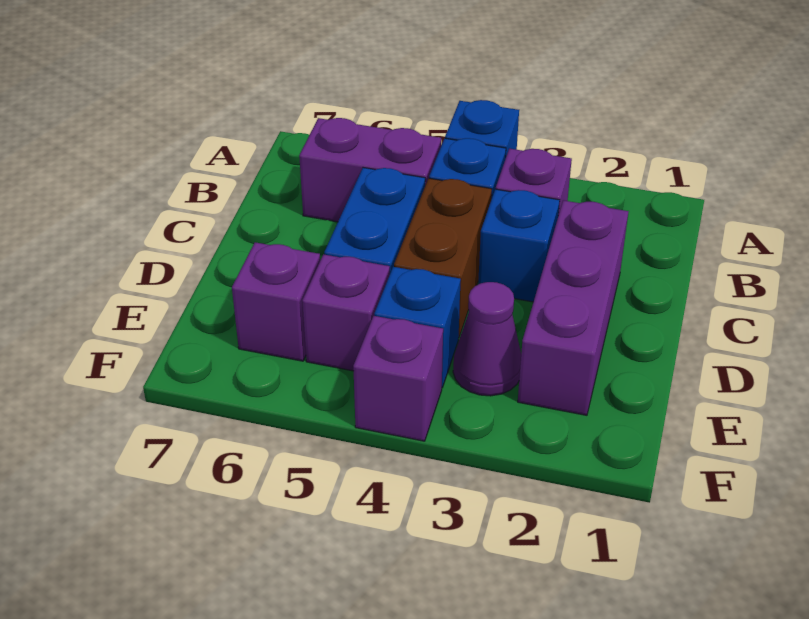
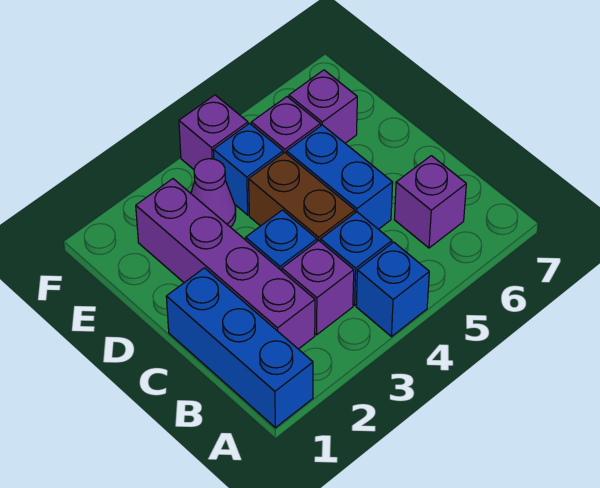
none -> blue brick A1:C1 level 1
purple brick B5:B6 level 1 -> purple brick B6 level 1
purple brick C2:E2 level 1 -> purple brick B2:E2 level 1

